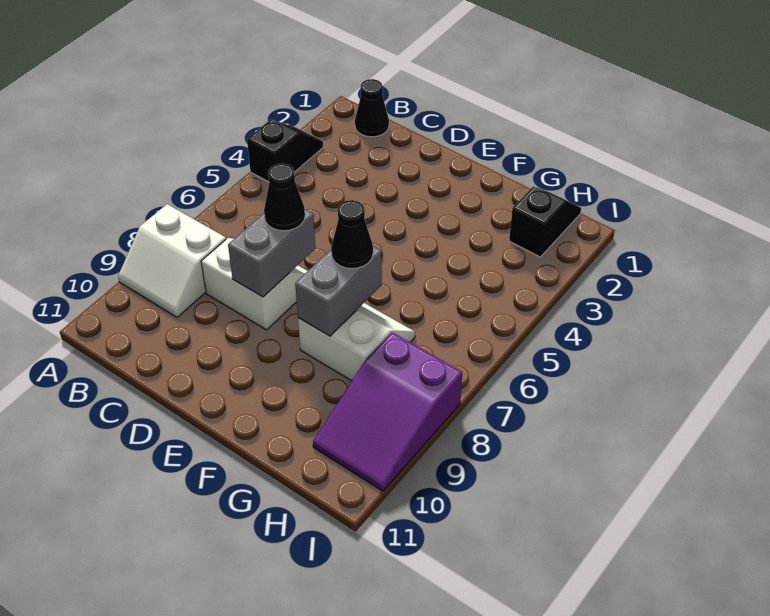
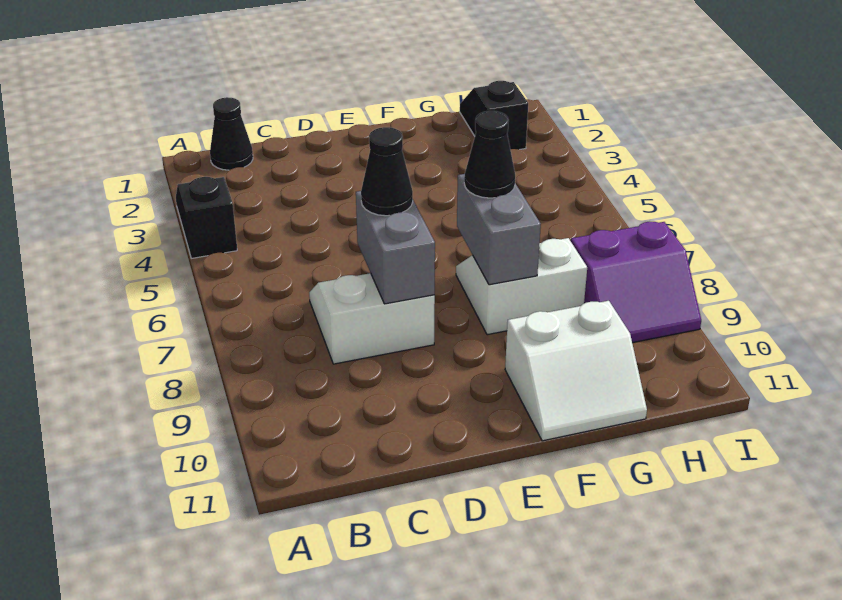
white slope A8:B9 level 1 top 8 -> white slope F10:G11 level 1 top 10
purple slope H8:I10 level 1 top 8 -> purple slope H8:I9 level 1 top 8

